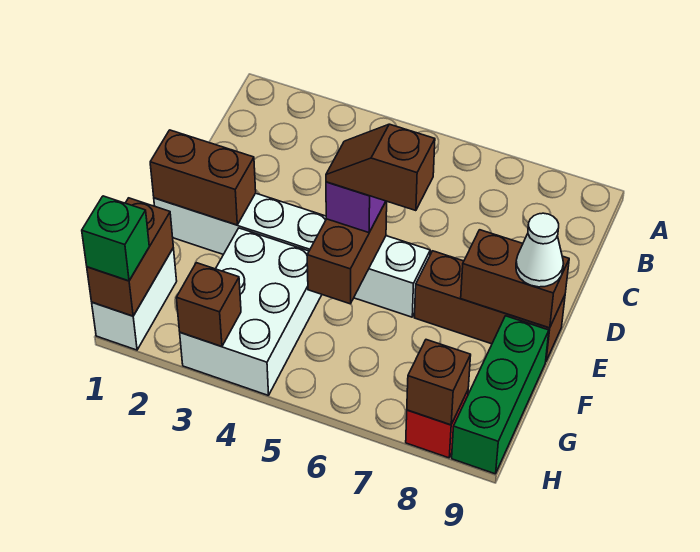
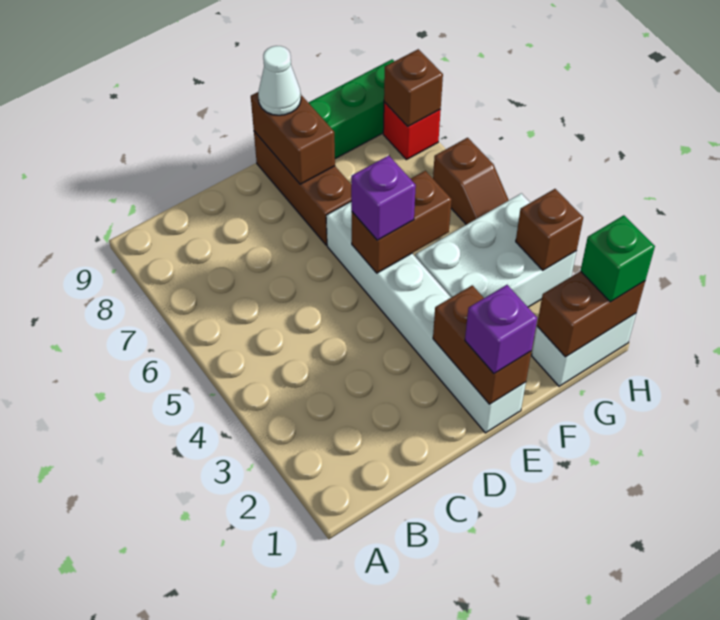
none -> purple brick E1 level 3
brown slope E5:E6 level 4 top 6 -> brown slope H5:H6 level 1 top 6

